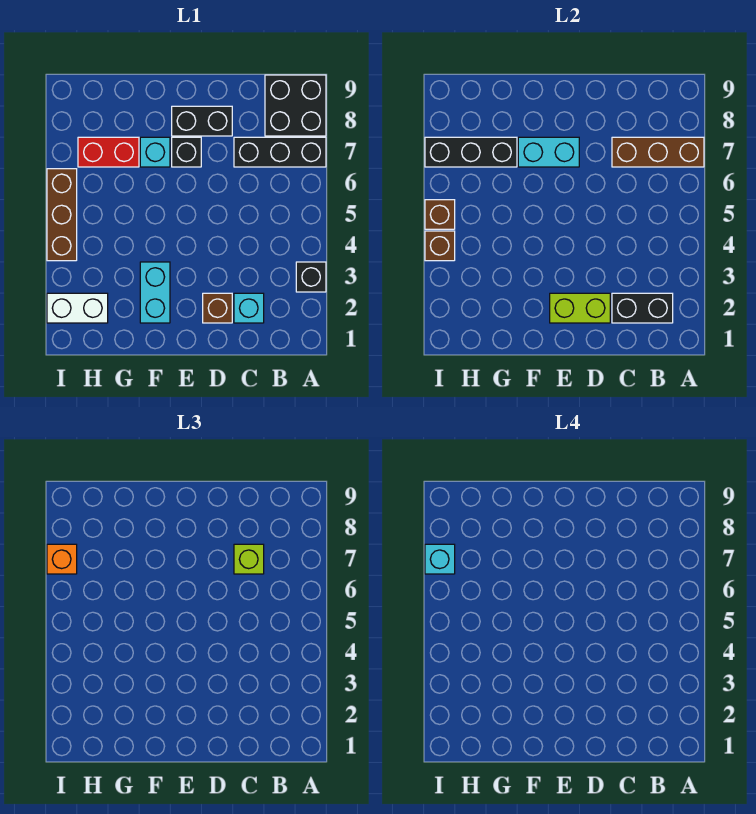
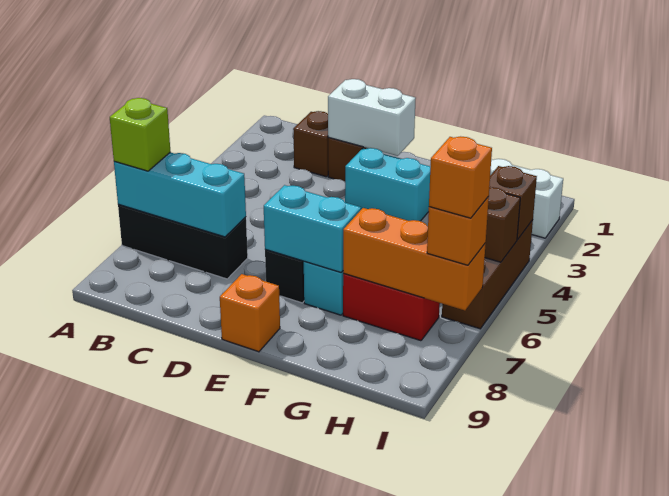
black brick A3 level 1 -> none
brown brick A7:C7 level 2 -> cyan brick A7:C7 level 2
black brick A8:B9 level 1 -> none
black brick B2:C2 level 2 -> none
cyan brick C2 level 1 -> brown brick C2 level 1
lime brick C7 level 3 -> lime brick A7 level 3
lime brick D2:E2 level 2 -> white brick D2:E2 level 2
black brick D8:E8 level 1 -> none
none -> orange brick E9 level 1
cyan brick F2:F3 level 1 -> cyan brick E3:F3 level 1
black brick G7:I7 level 2 -> orange brick G7:I7 level 2
cyan brick I7 level 4 -> orange brick I7 level 4

